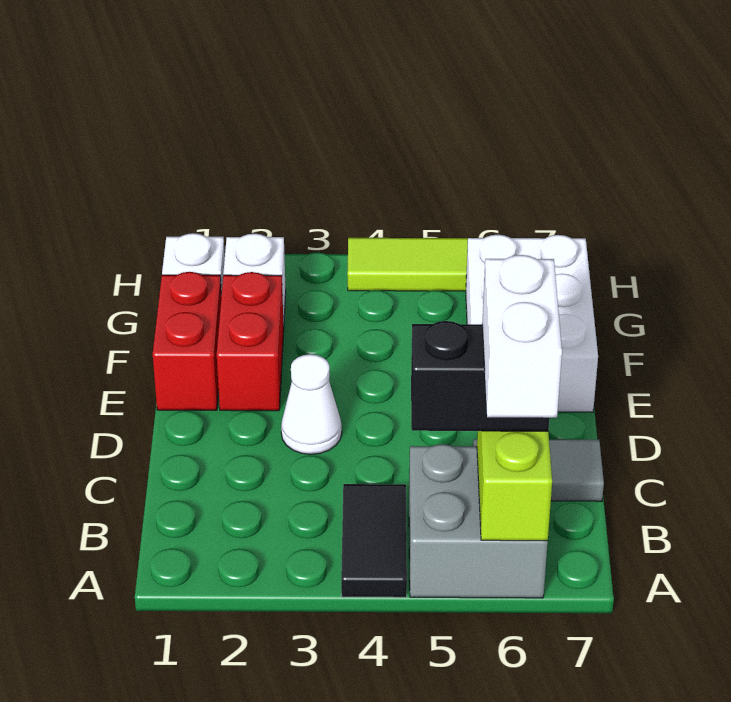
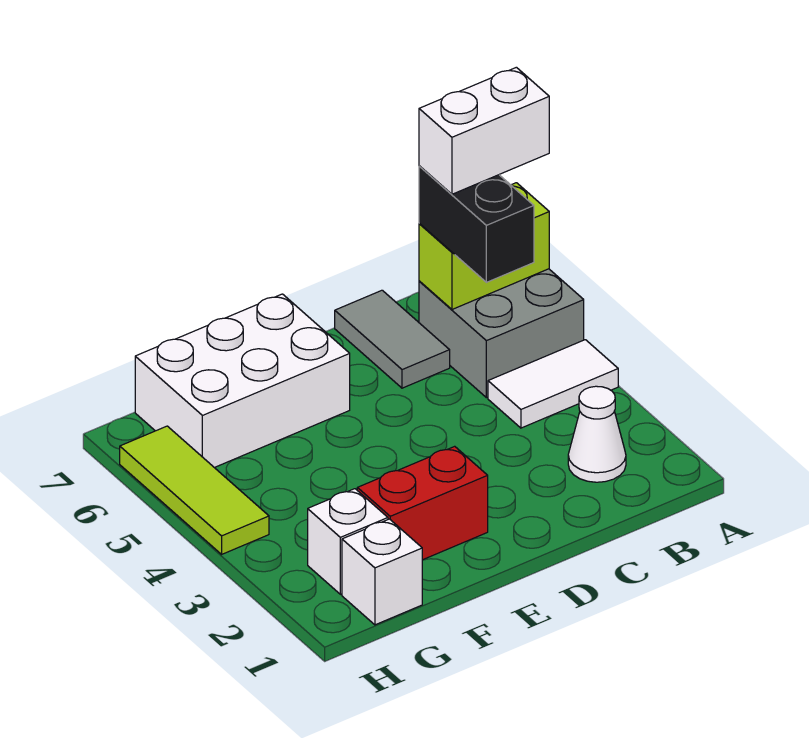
black tile A4:B4 level 1 -> white tile A4:B4 level 1
white cone D3 level 1 -> white cone B2 level 1
red brick E1:F1 level 1 -> none

